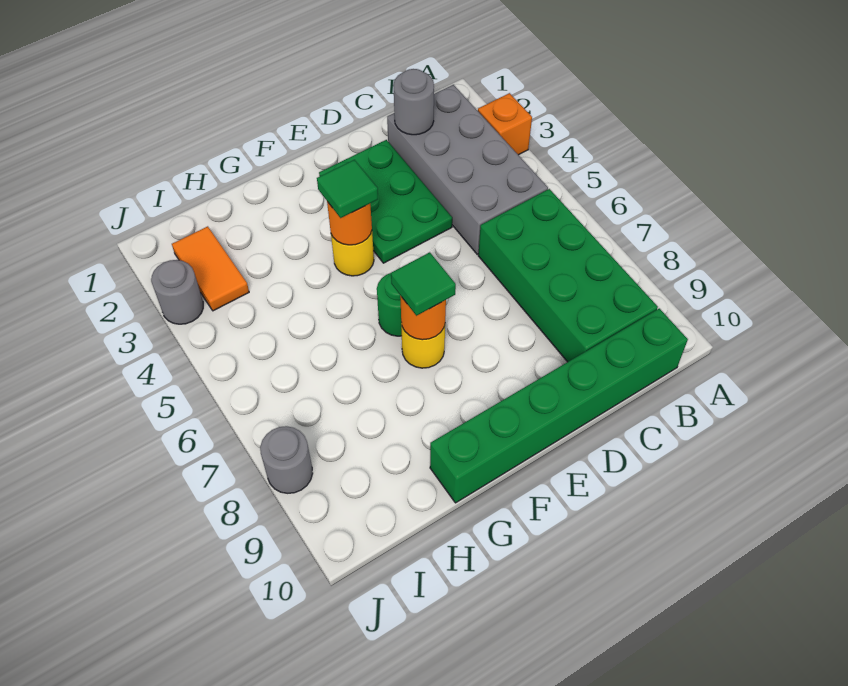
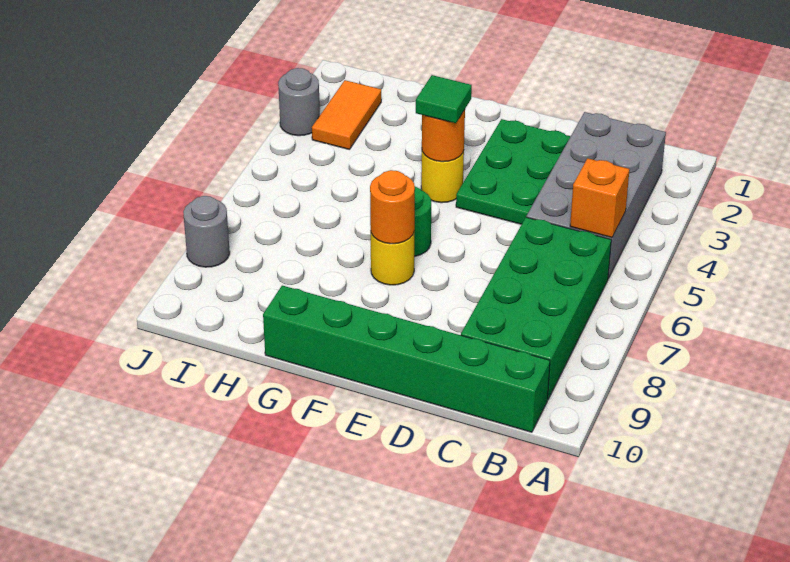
orange brick A3 level 1 -> orange brick B5 level 2
grey round brick C2 level 2 -> none
green tile F7 level 3 -> none

